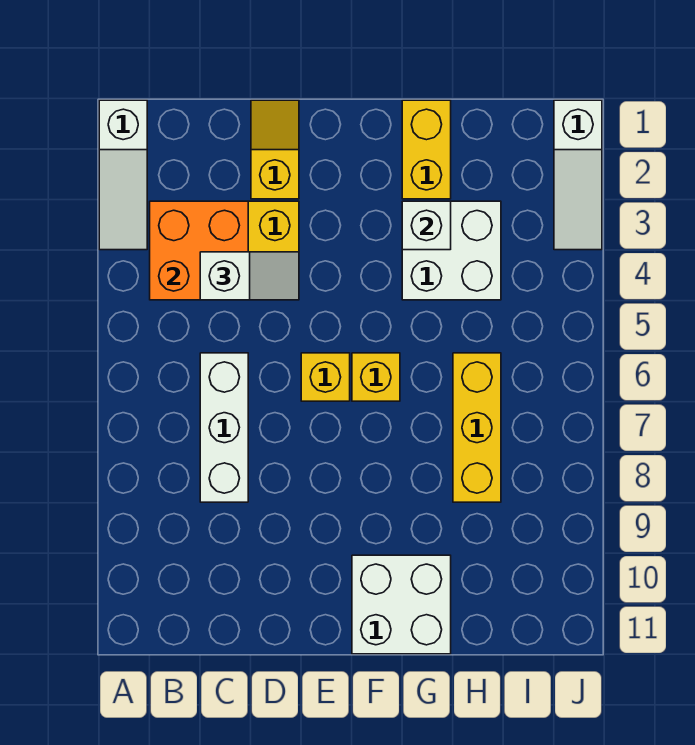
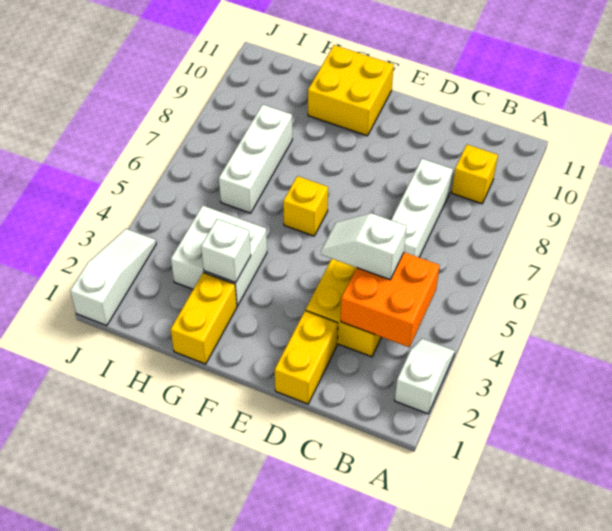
white slope A1:A3 level 1 top 1 -> white slope A2:A3 level 1 top 2
yellow slope D1:D2 level 1 top 2 -> yellow brick D1:D2 level 1
yellow brick E6 level 1 -> yellow brick B9 level 1
white brick F10:G11 level 1 -> yellow brick F10:G11 level 1
yellow brick H6:H8 level 1 -> white brick H6:H8 level 1

